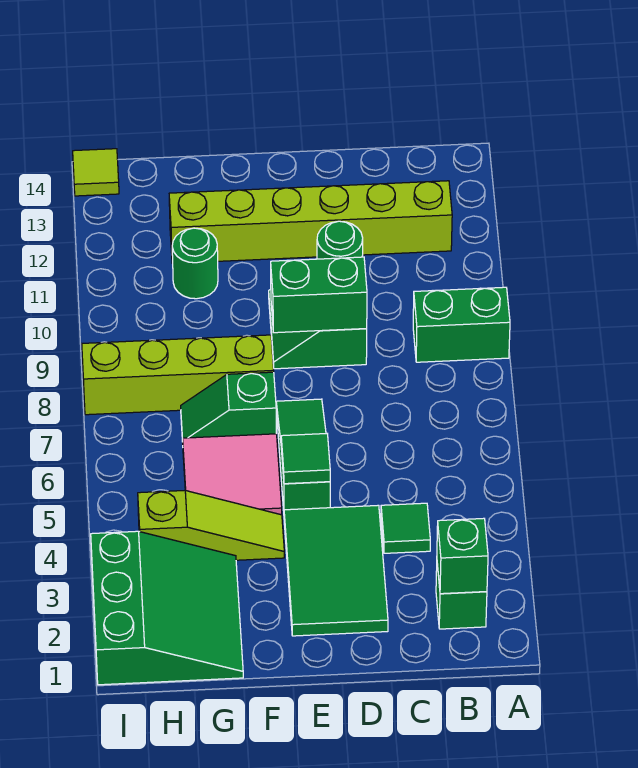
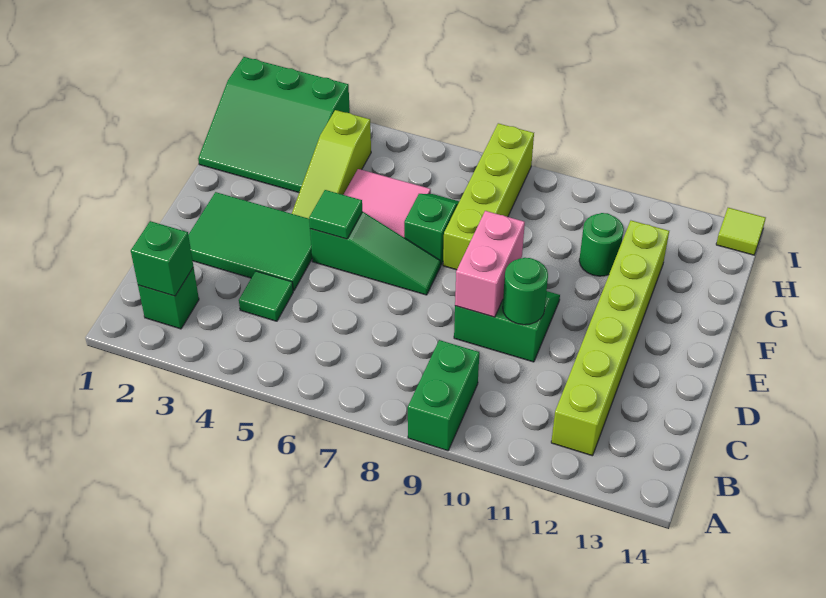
green brick D9:E9 level 2 -> pink brick D9:E9 level 2

